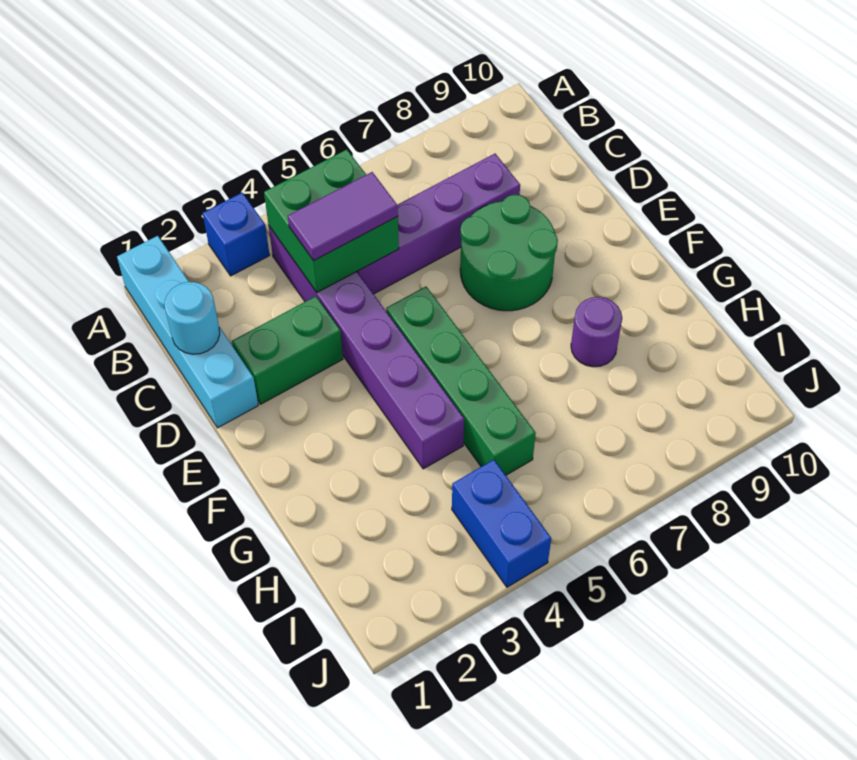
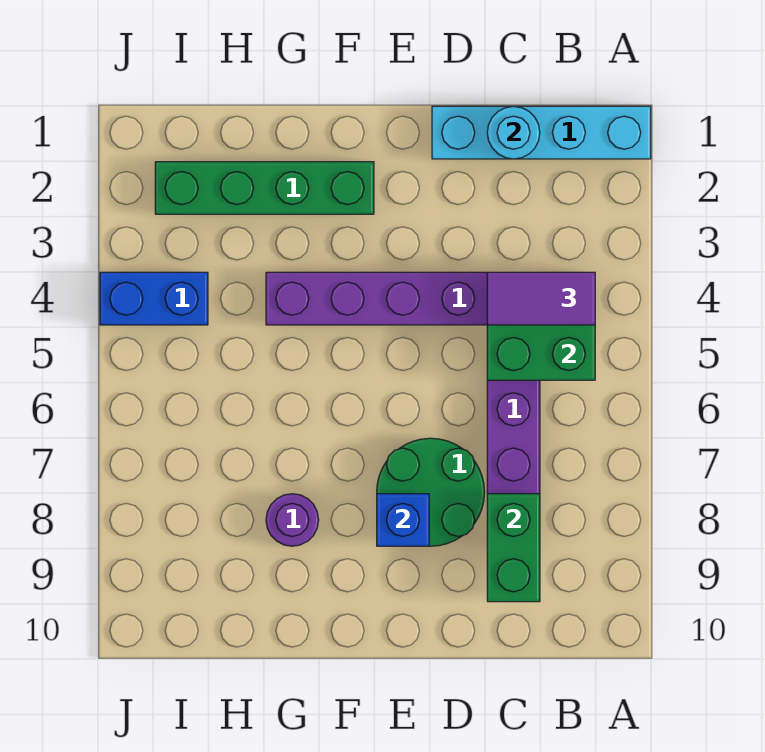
blue brick A3 level 1 -> blue brick E8 level 2
purple tile C4:C5 level 3 -> purple tile B4:C4 level 3
green brick D2:D3 level 1 -> green brick C8:C9 level 2
green brick E5:H5 level 1 -> green brick F2:I2 level 1

